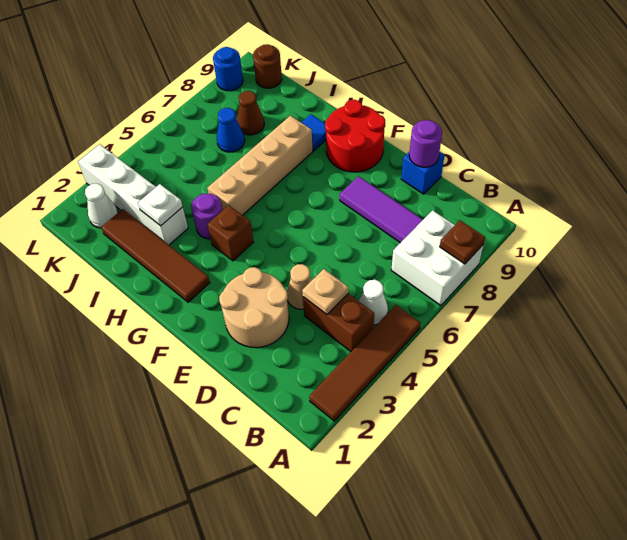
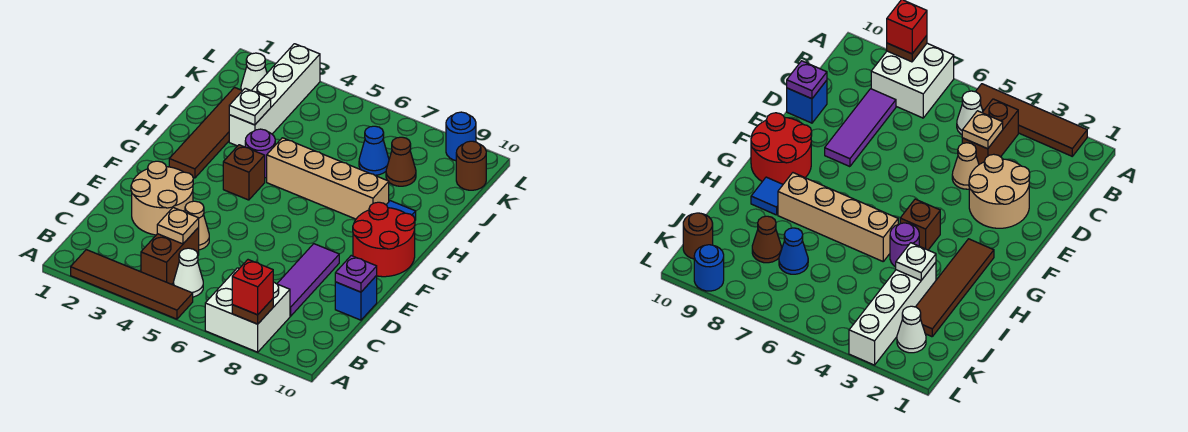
none -> red brick A8 level 3
purple round brick D10 level 2 -> purple plate D10 level 2

